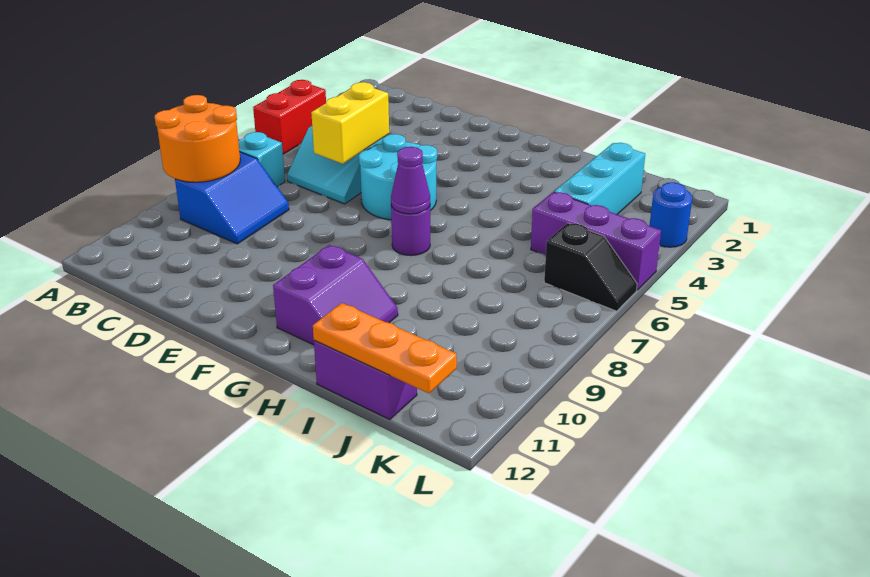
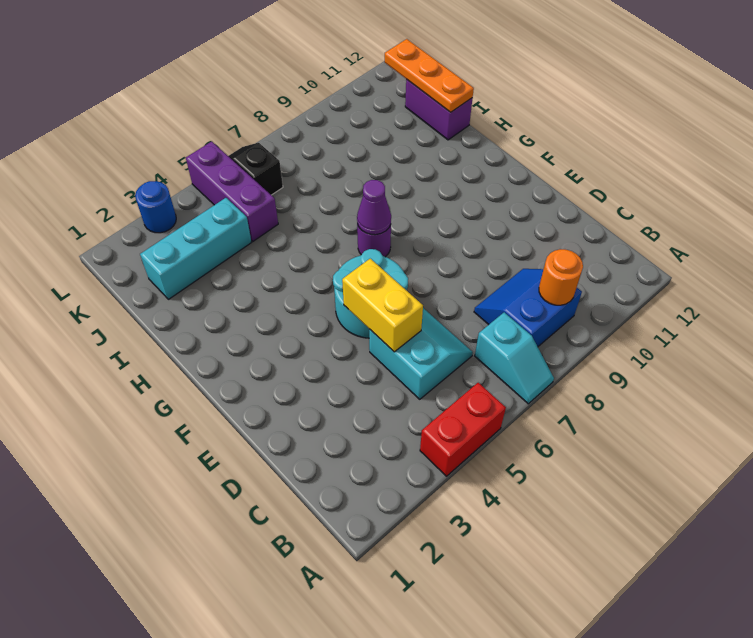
orange round brick A8:B9 level 2 -> orange round brick B9 level 2
yellow brick D5:D6 level 2 -> yellow brick D5:E5 level 2
purple slope G10:H11 level 1 top G -> none

